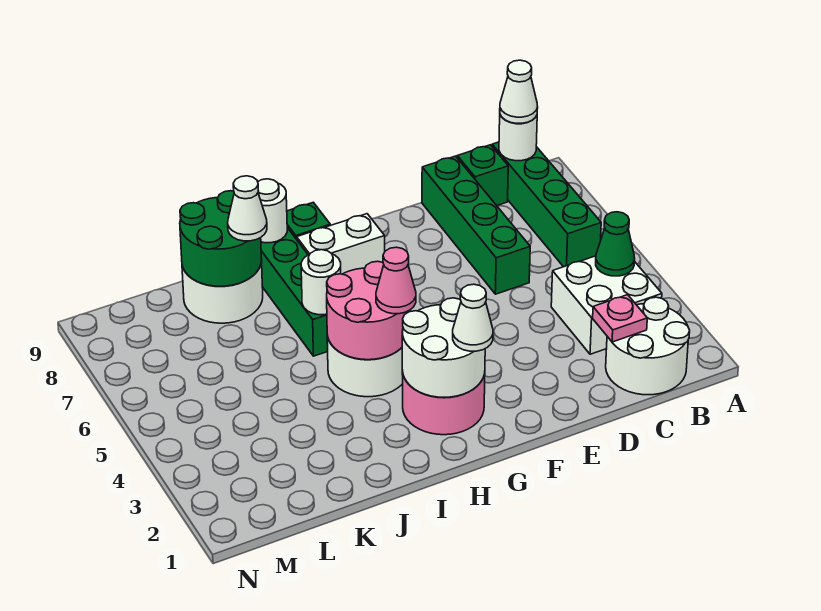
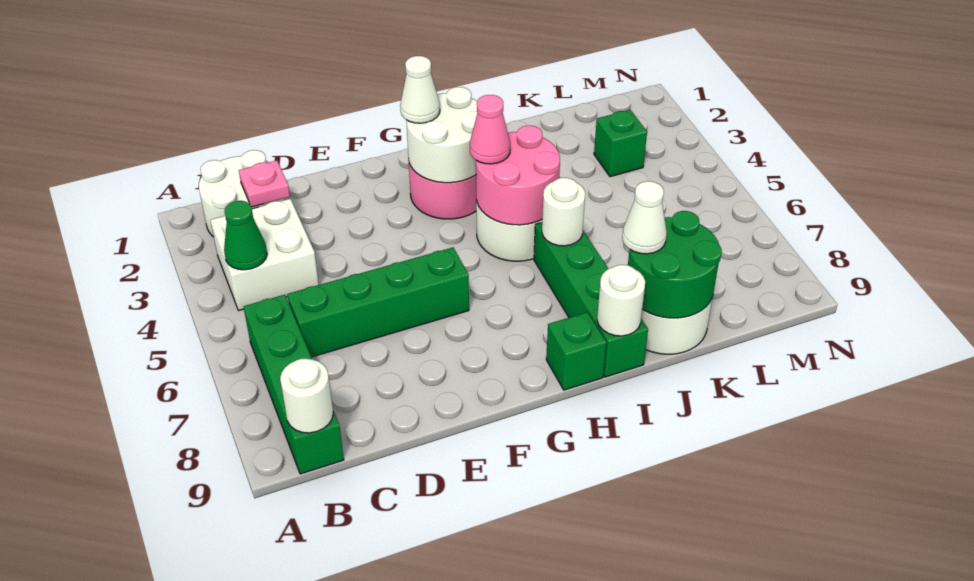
white cone B9 level 3 -> none
green brick C9 level 1 -> green brick L3 level 1
green brick D6:D9 level 1 -> green brick C6:F6 level 1
white brick G8:H8 level 1 -> none

